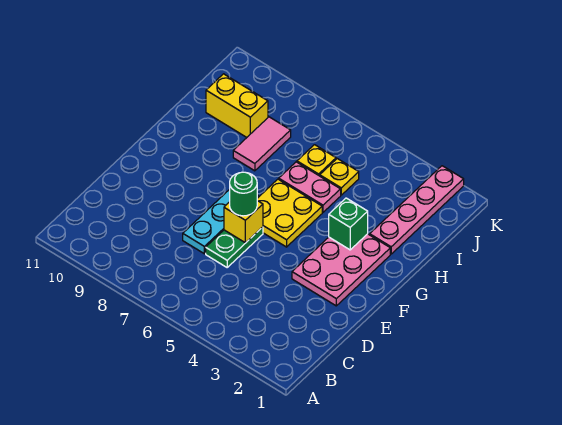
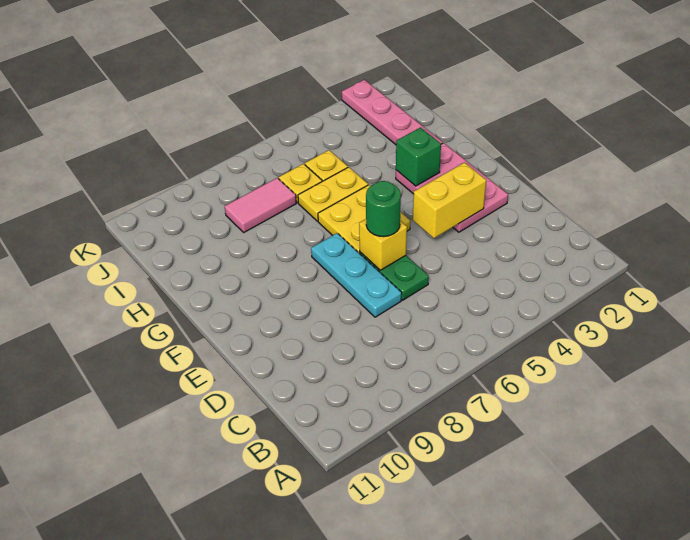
pink plate H5:H6 level 1 -> yellow plate H5:H6 level 1
pink tile H8:I8 level 1 -> pink tile I7:I8 level 1
yellow brick I9:I10 level 1 -> yellow brick E3:E4 level 2

